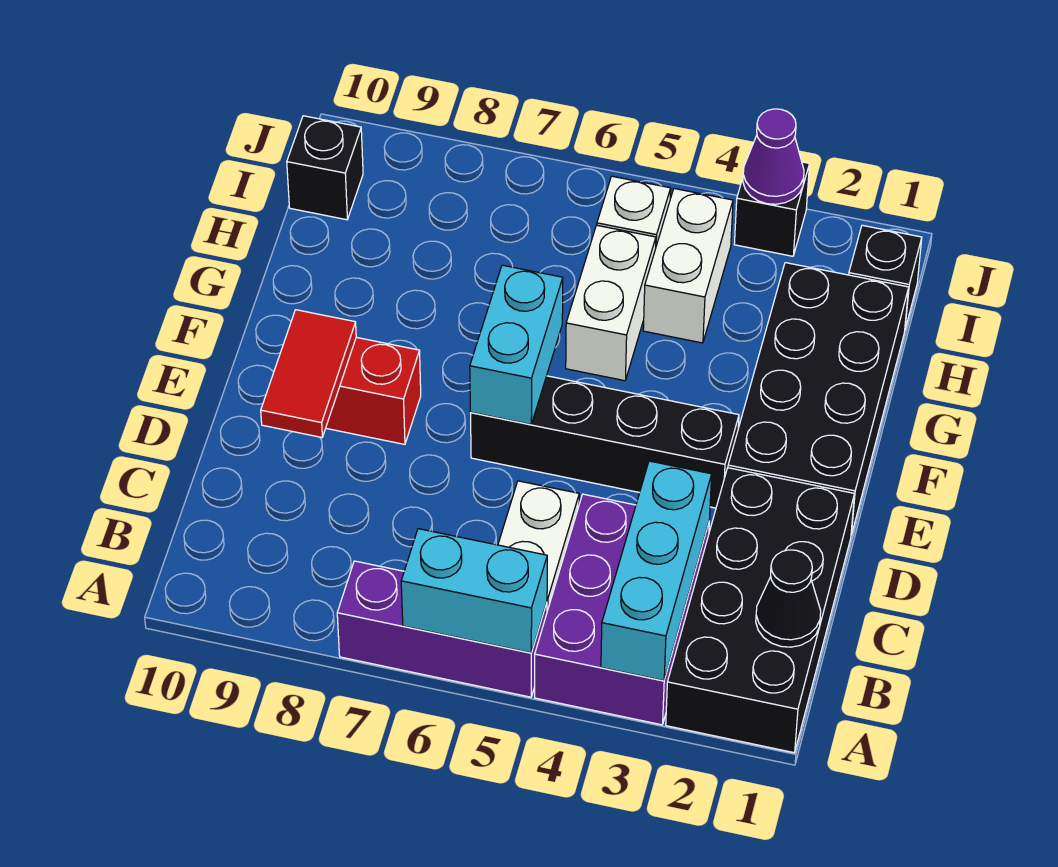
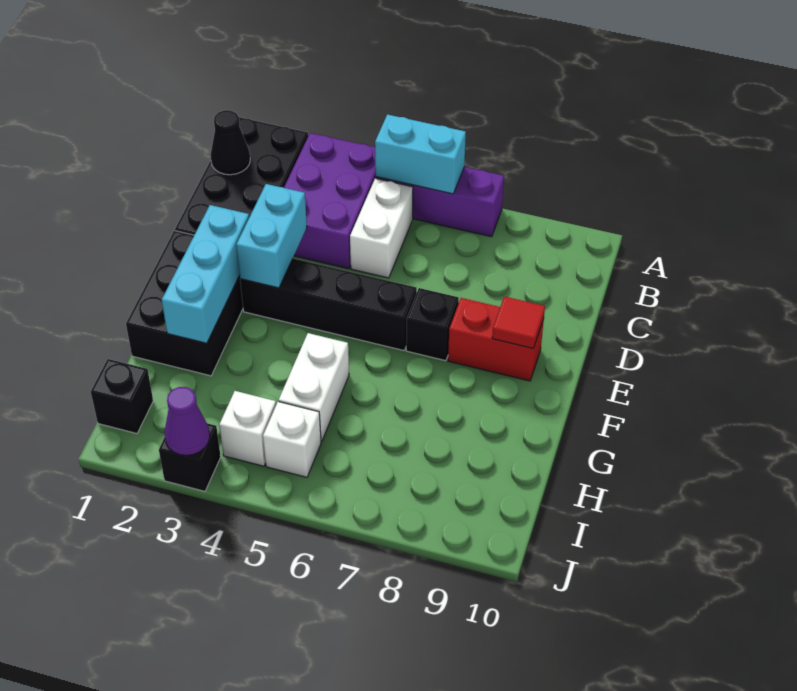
cyan brick A3:C3 level 2 -> cyan brick E2:G2 level 2
red tile D9:E9 level 2 -> red tile E9 level 2
black brick E1:H2 level 1 -> black brick E1:G2 level 1
cyan brick E6:F6 level 2 -> cyan brick D3:E3 level 2
white brick H4:I4 level 1 -> white brick I4 level 1
black brick I10 level 1 -> black brick E7 level 1

